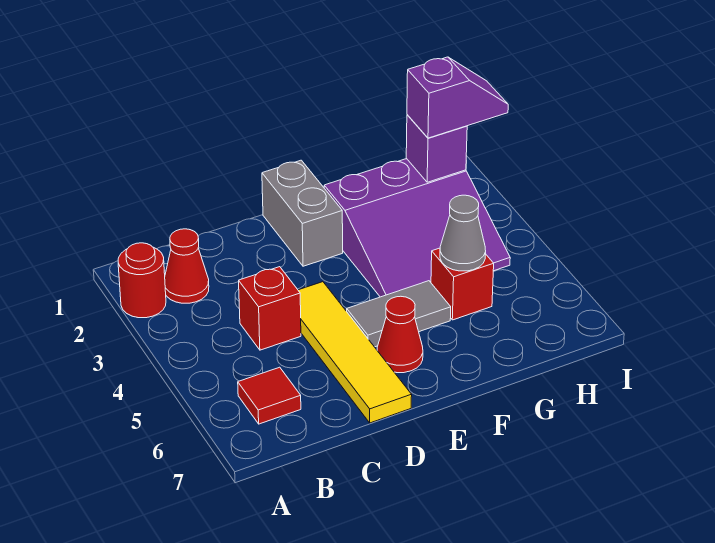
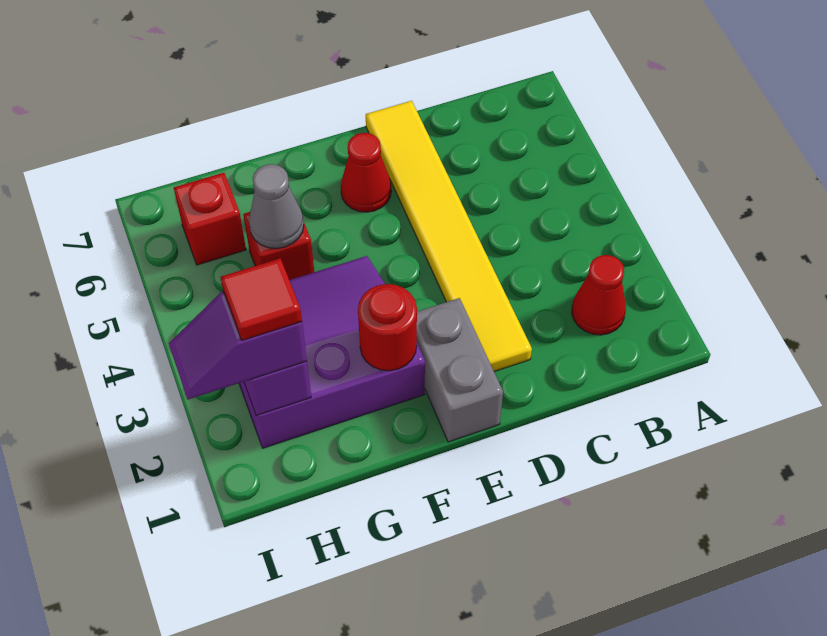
red round brick A2 level 1 -> red round brick F2 level 2
red tile B6 level 1 -> red tile H2 level 4
red brick C4 level 1 -> red brick H6 level 1
yellow tile D4:D7 level 1 -> yellow tile D2:D7 level 1
grey tile E5:F5 level 1 -> none

